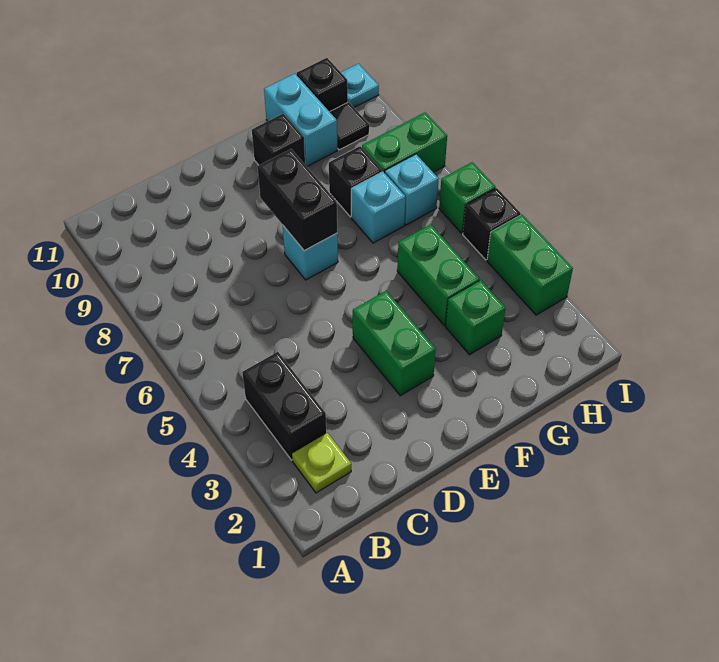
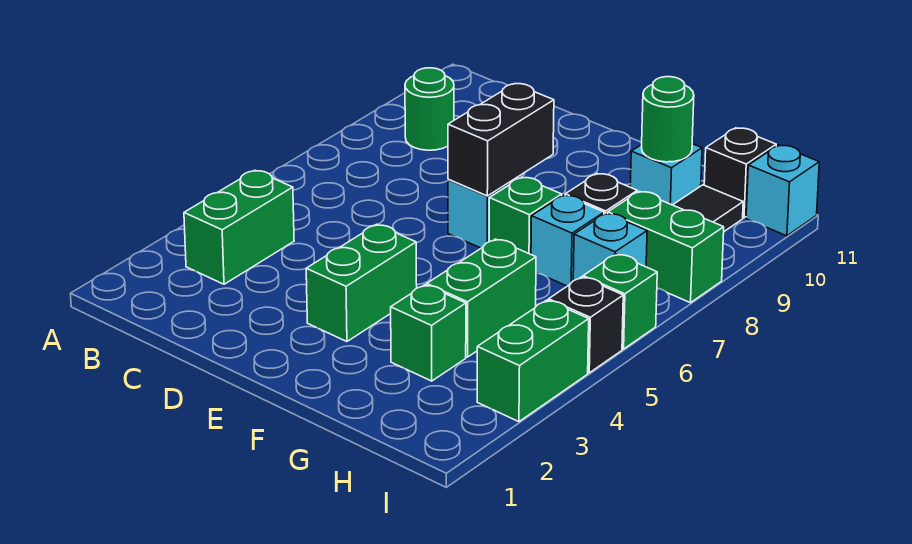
lime plate B2 level 1 -> none
black brick B3:B4 level 1 -> green brick B3:B4 level 1
none -> green round brick B9 level 1
none -> green brick F7 level 1
black brick F10 level 1 -> none
cyan brick G10:G11 level 1 -> cyan brick G10 level 1
none -> green round brick G10 level 2
cyan plate I11 level 1 -> cyan brick I11 level 1

